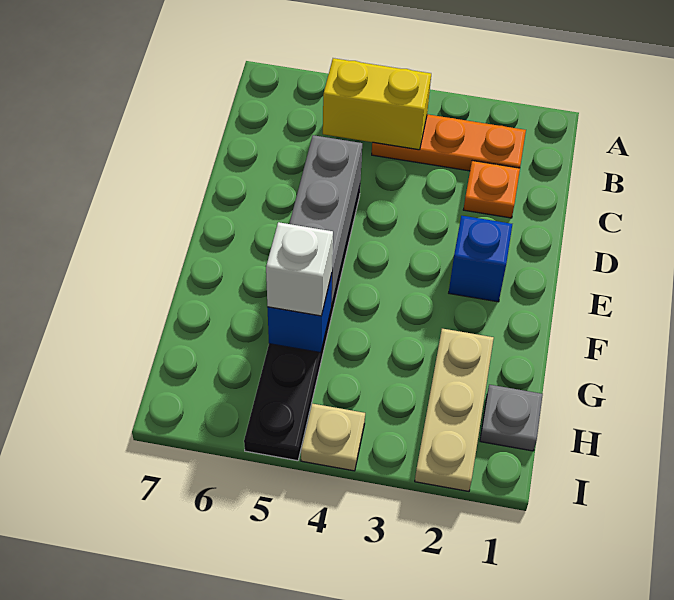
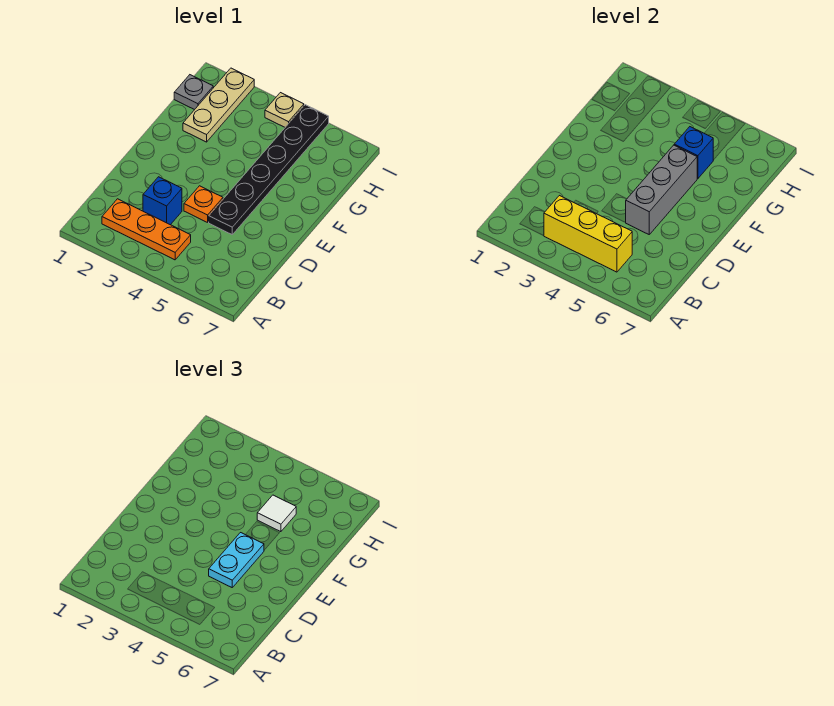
yellow brick B4:B5 level 2 -> yellow brick B3:B5 level 2
orange plate C2 level 1 -> orange plate D4 level 1
none -> cyan plate D5:E5 level 3
blue brick E2 level 1 -> blue brick C3 level 1
white brick G5 level 3 -> white tile G5 level 3

